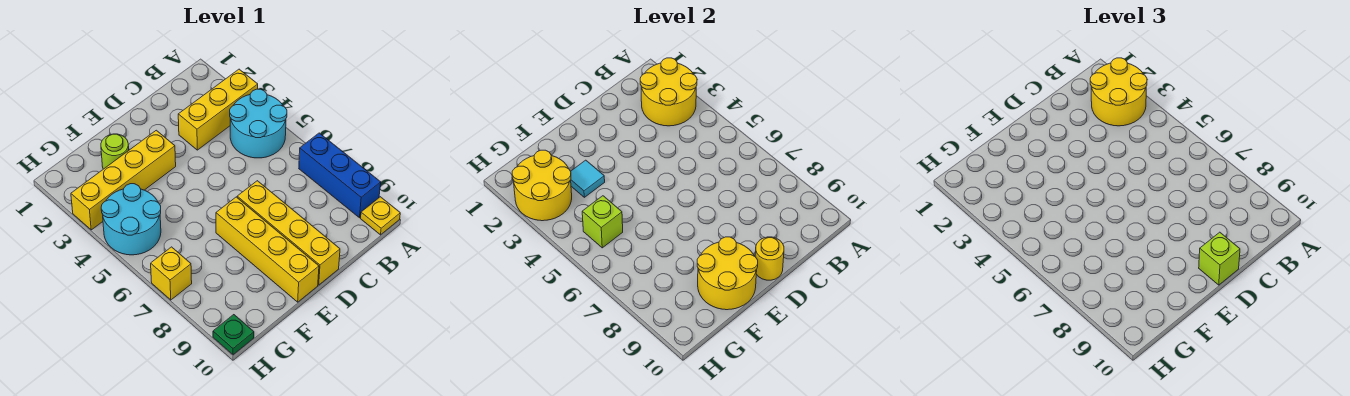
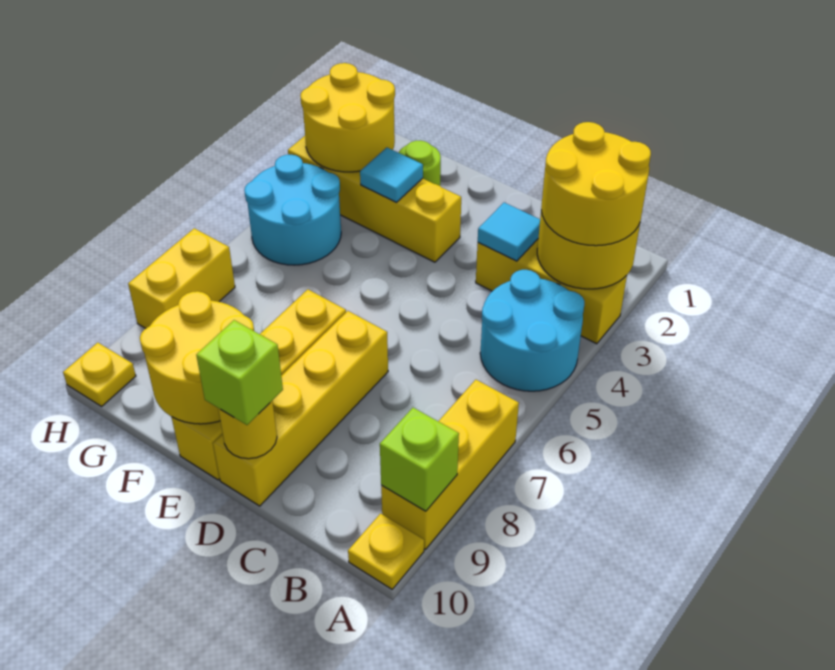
blue brick A7:A9 level 1 -> yellow brick A7:A9 level 1
none -> cyan tile C3 level 2
lime brick G5 level 2 -> lime brick A9 level 2
yellow brick H7 level 1 -> yellow brick H7:H8 level 1
green plate H10 level 1 -> yellow plate H10 level 1

